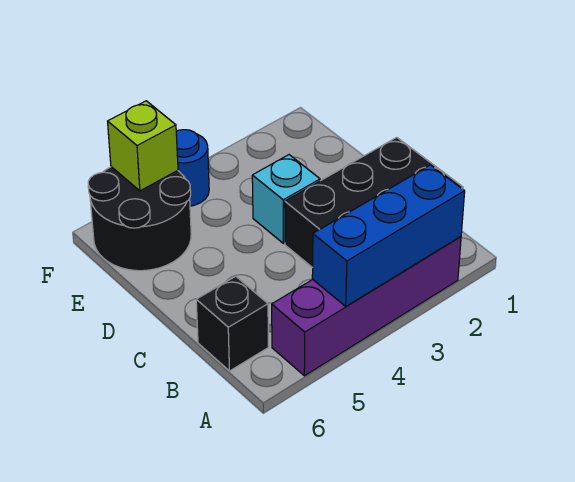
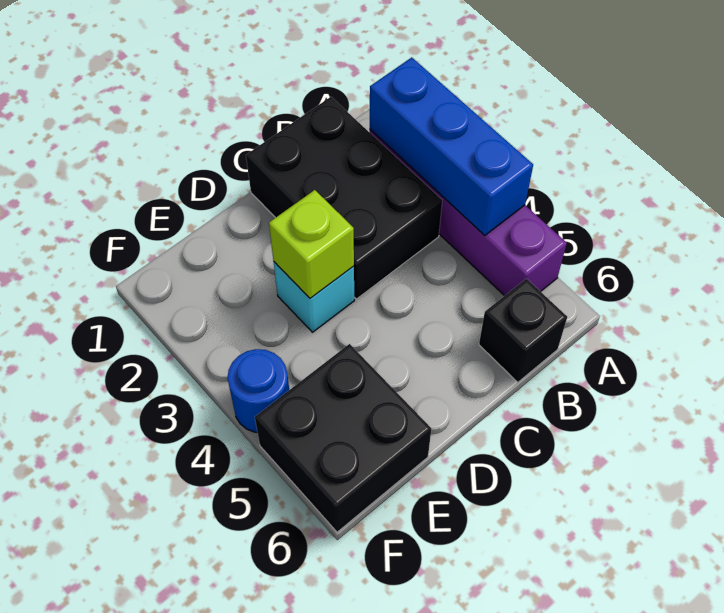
black round brick E5:F6 level 1 -> black brick E5:F6 level 1
lime brick F5 level 2 -> lime brick D3 level 2

